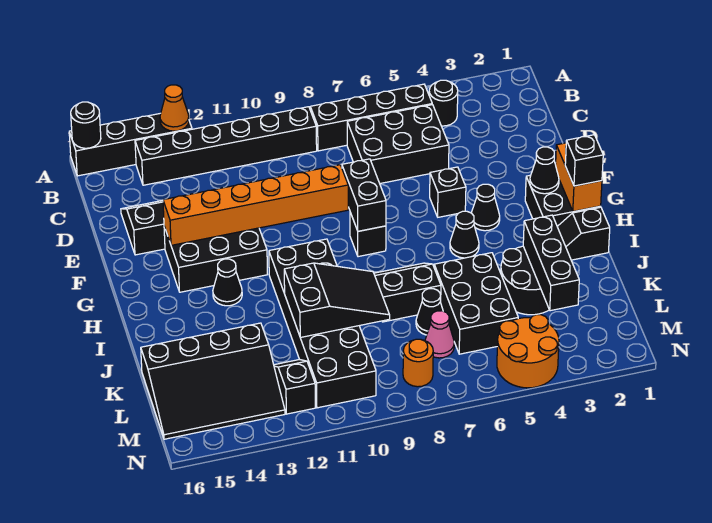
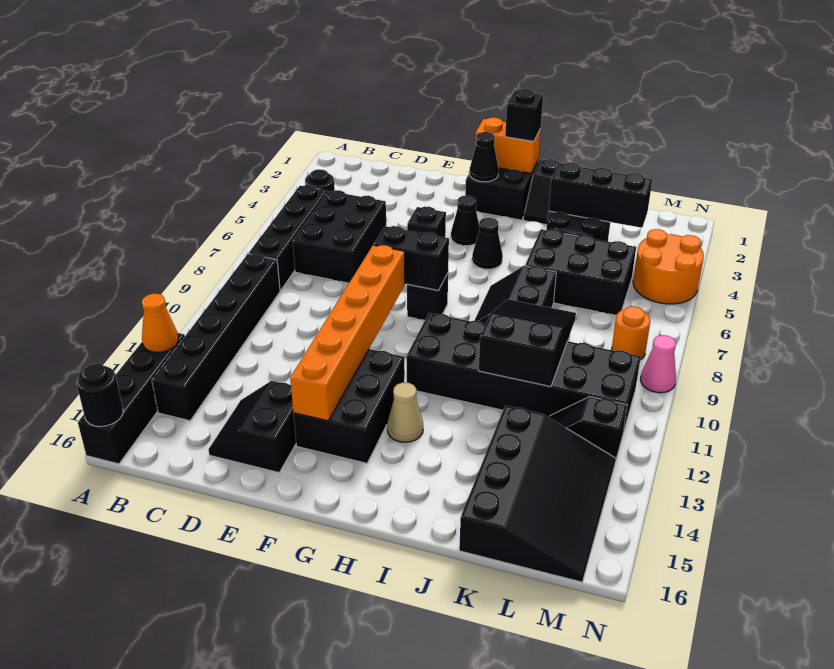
black cone H13 level 1 -> tan cone H13 level 1
black cone K7 level 1 -> none
pink cone L7 level 1 -> pink cone N9 level 1

